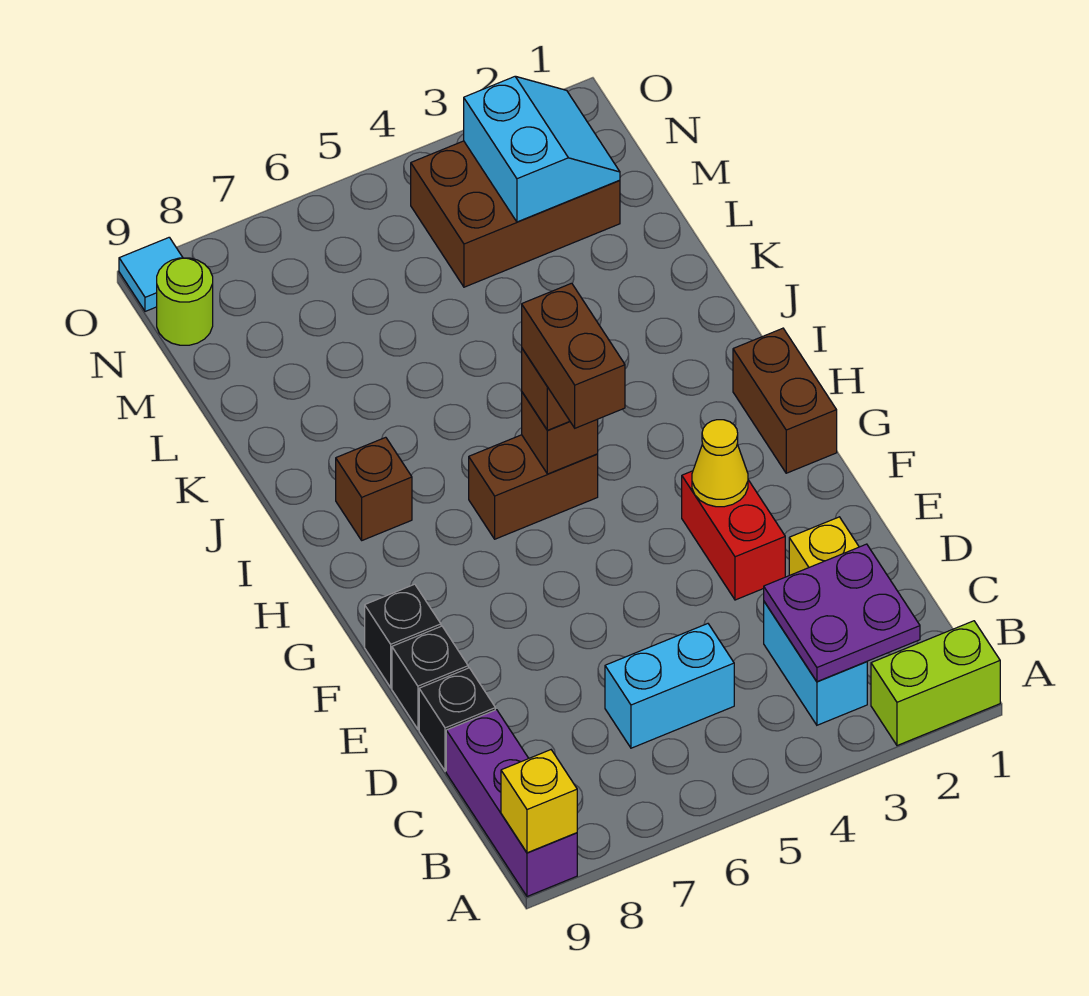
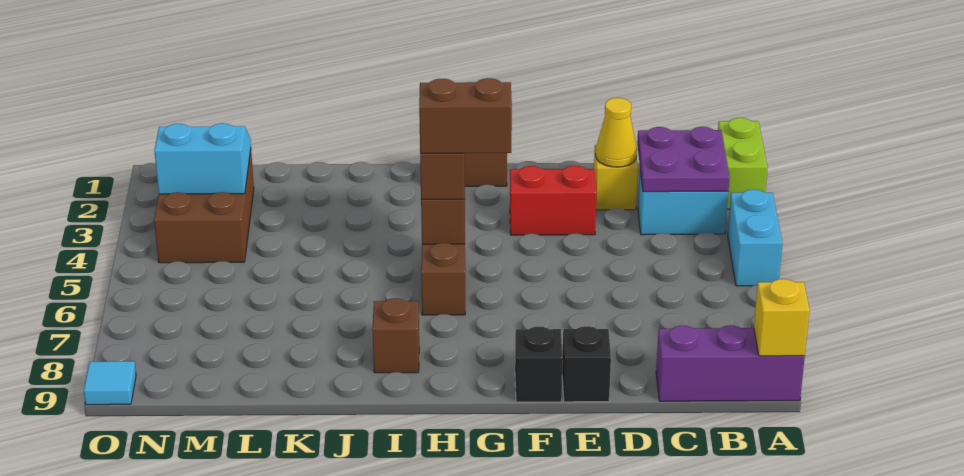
cyan brick C5:C6 level 1 -> cyan brick A4:A5 level 1
black brick D9 level 1 -> none
yellow cone F3 level 2 -> yellow cone D2 level 2
lime round brick N9 level 1 -> none

